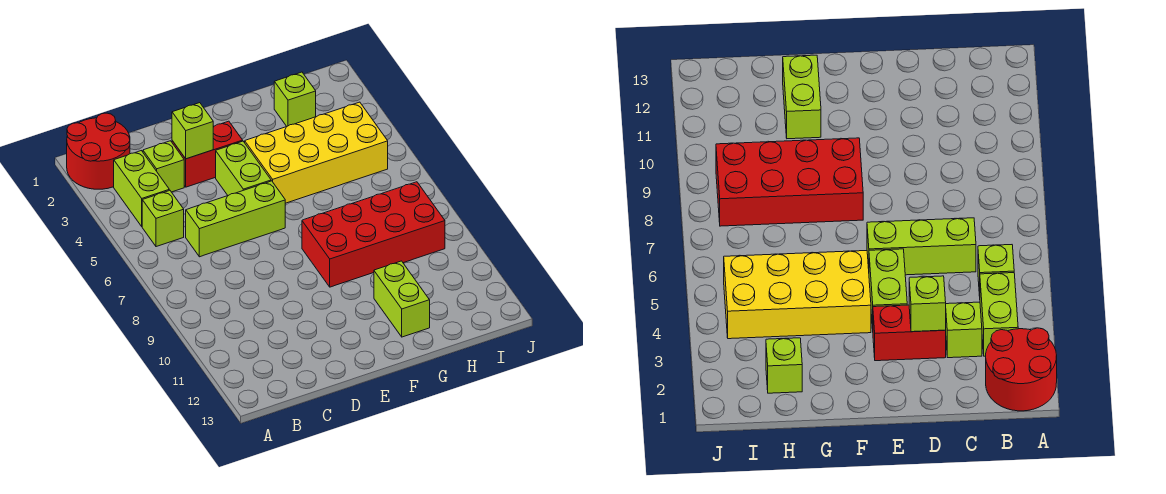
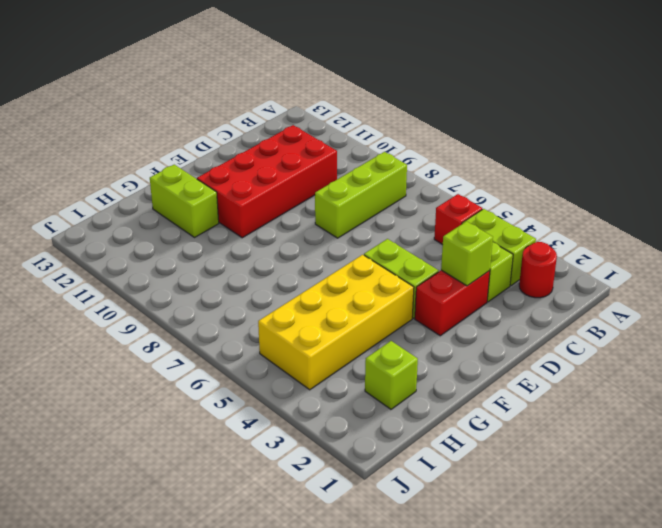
red round brick A1:B2 level 1 -> red round brick B2 level 1
lime brick B5 level 1 -> red brick B5 level 1
lime brick C6:E6 level 1 -> lime brick B8:D8 level 1
red brick F8:I9 level 1 -> red brick C10:F11 level 1

